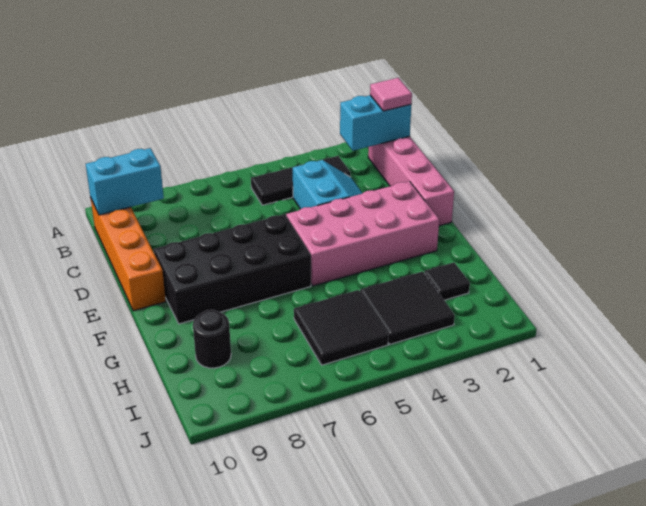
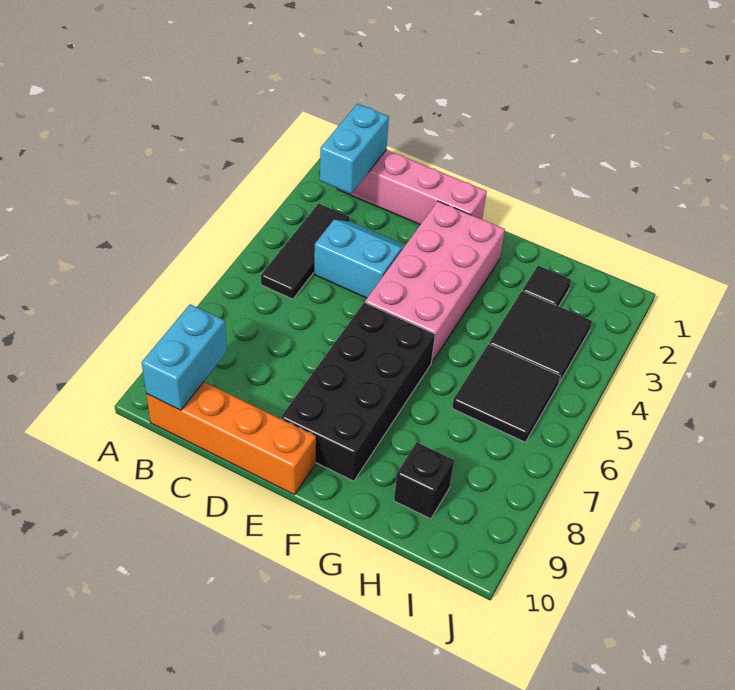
pink tile B1 level 3 -> none
black round brick H9 level 1 -> black brick H9 level 1

